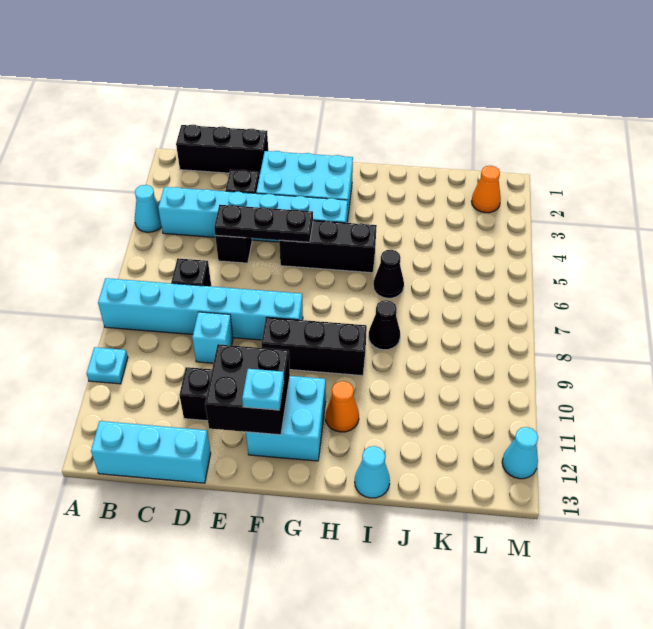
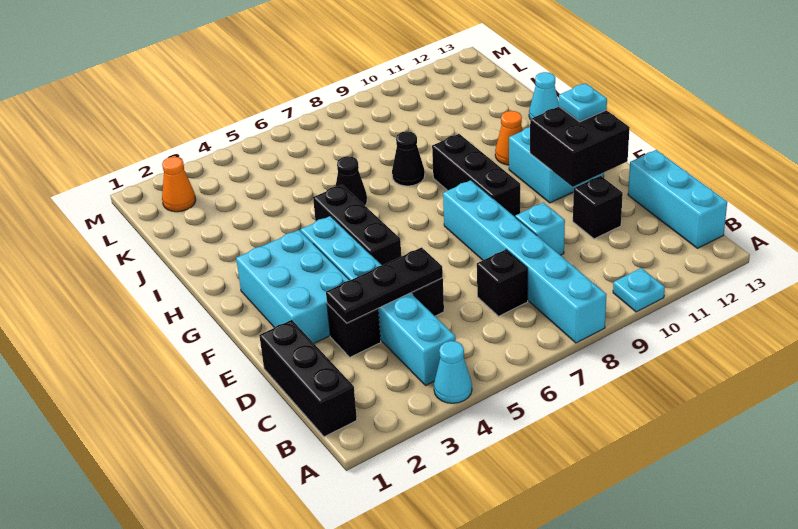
black plate D5:F5 level 2 -> black plate D3:D5 level 2
cyan cone M12 level 1 -> none

